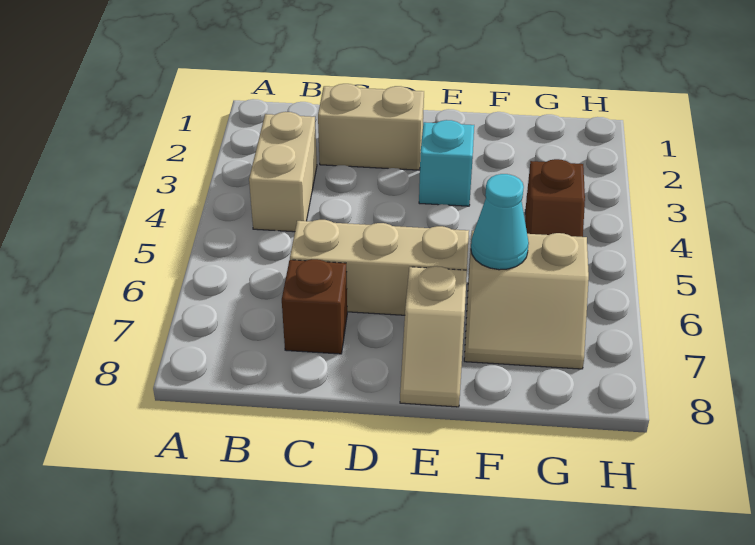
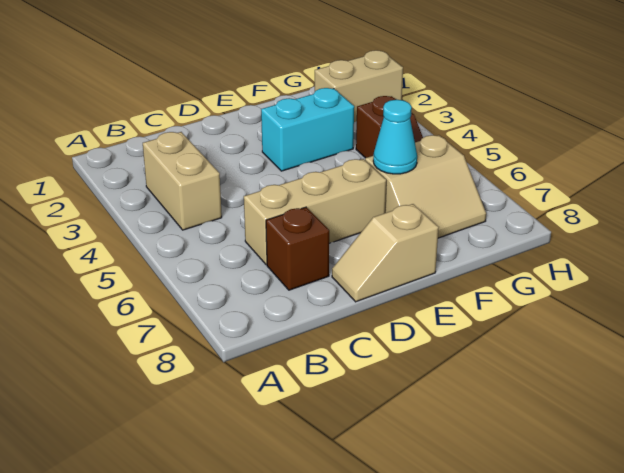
tan brick C2:D2 level 1 -> tan brick G2:H2 level 1
cyan brick E3 level 1 -> cyan brick E3:F3 level 1
tan slope E7:E8 level 1 top 7 -> tan slope D8:E8 level 1 top E

